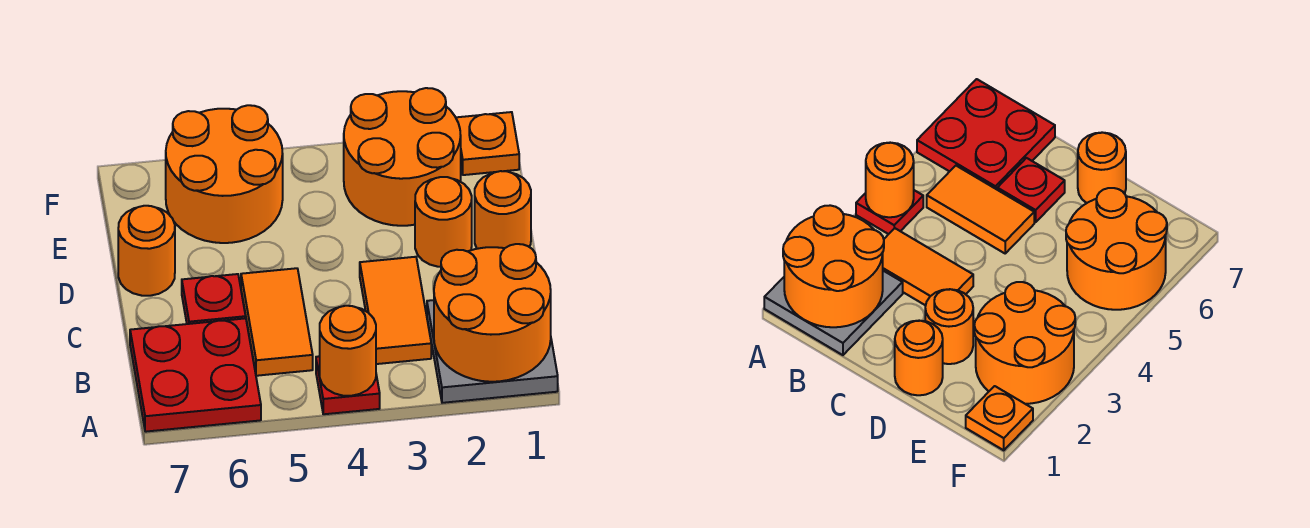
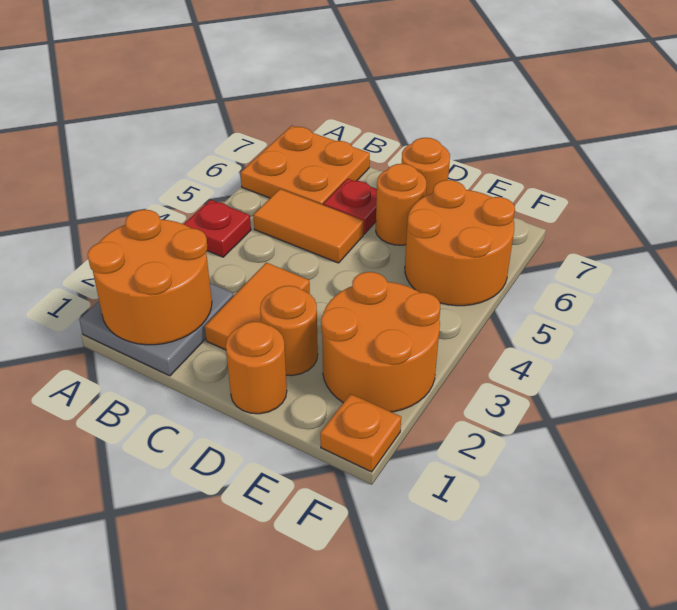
orange round brick A4 level 2 -> orange round brick D6 level 1
red plate A6:B7 level 1 -> orange plate A6:B7 level 1
orange tile B3:C3 level 1 -> orange tile C2:C3 level 1

